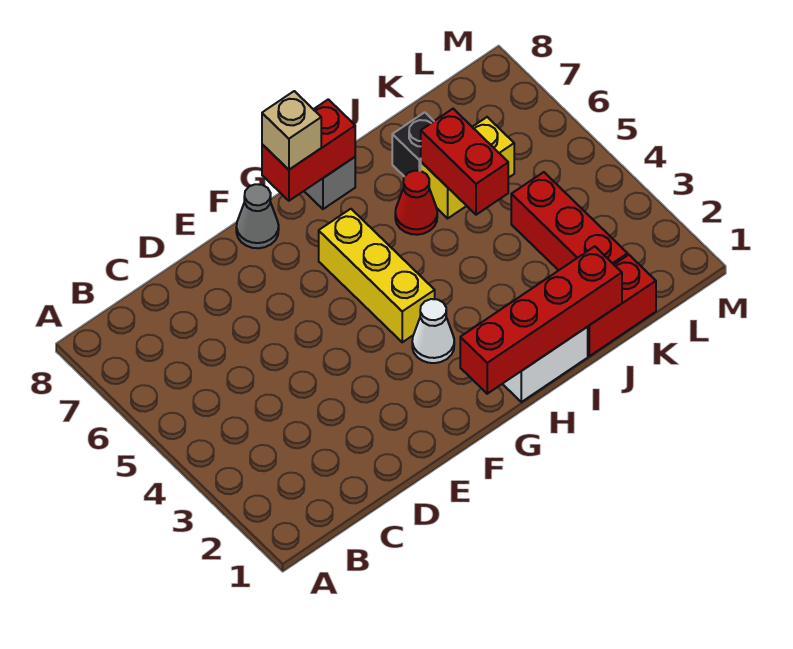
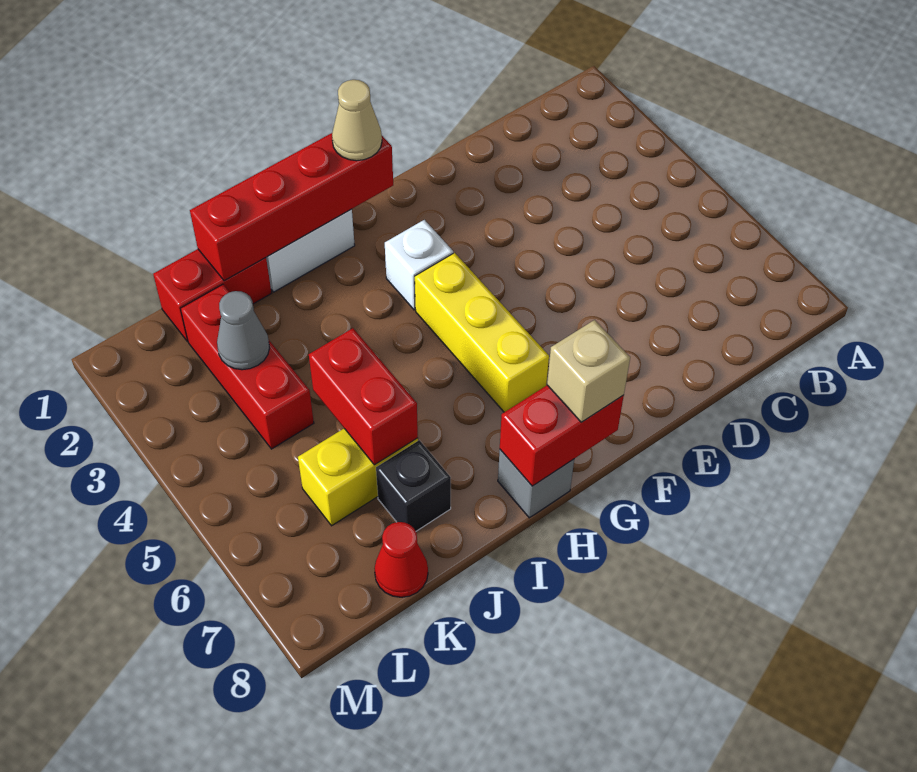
grey cone F8 level 1 -> grey cone K3 level 2
none -> tan cone G1 level 3
white cone G3 level 1 -> white brick G3 level 1
red cone I6 level 1 -> red cone K8 level 1

